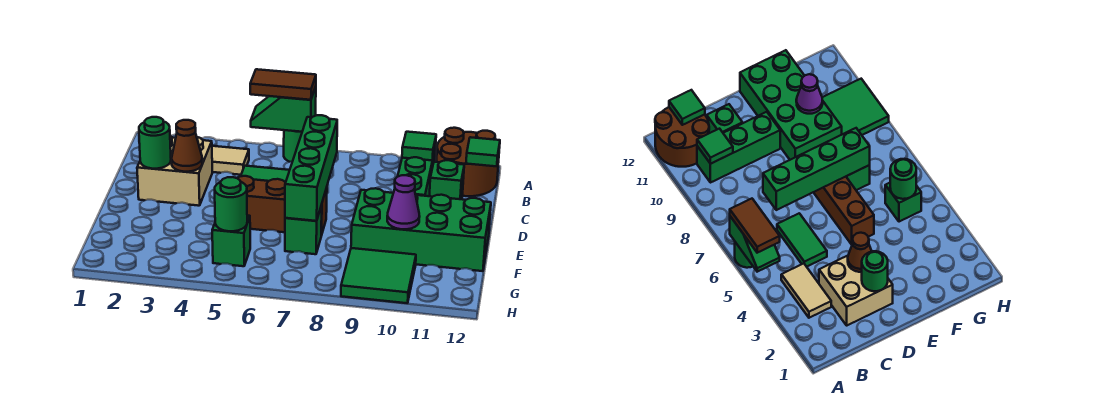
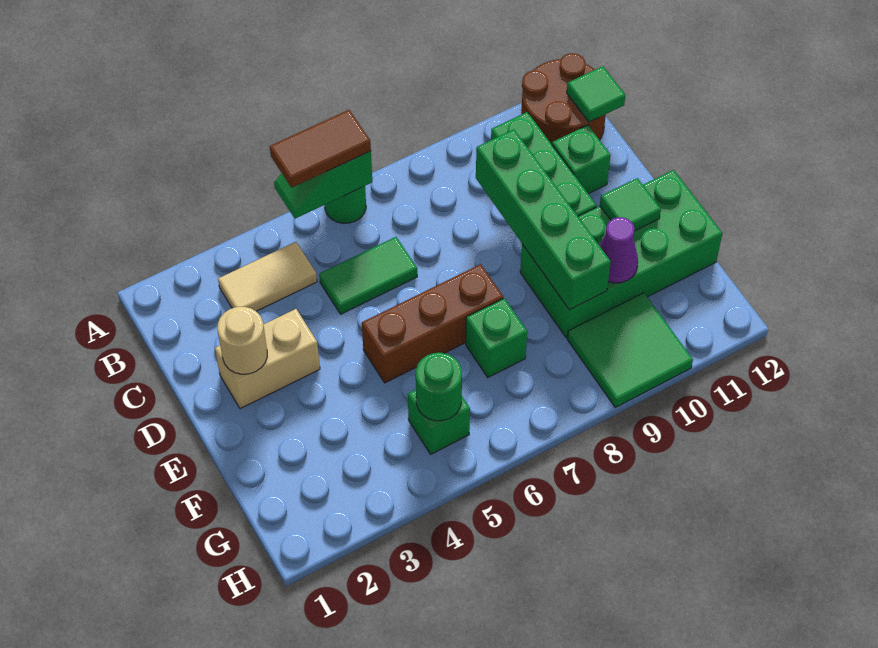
green tile B10 level 2 -> green tile E11 level 2
tan brick C2:D3 level 1 -> tan brick D2:D3 level 1
green brick C7:F7 level 2 -> green brick C9:F9 level 2
green round brick D2 level 2 -> tan round brick D2 level 2
brown cone D3 level 2 -> none

